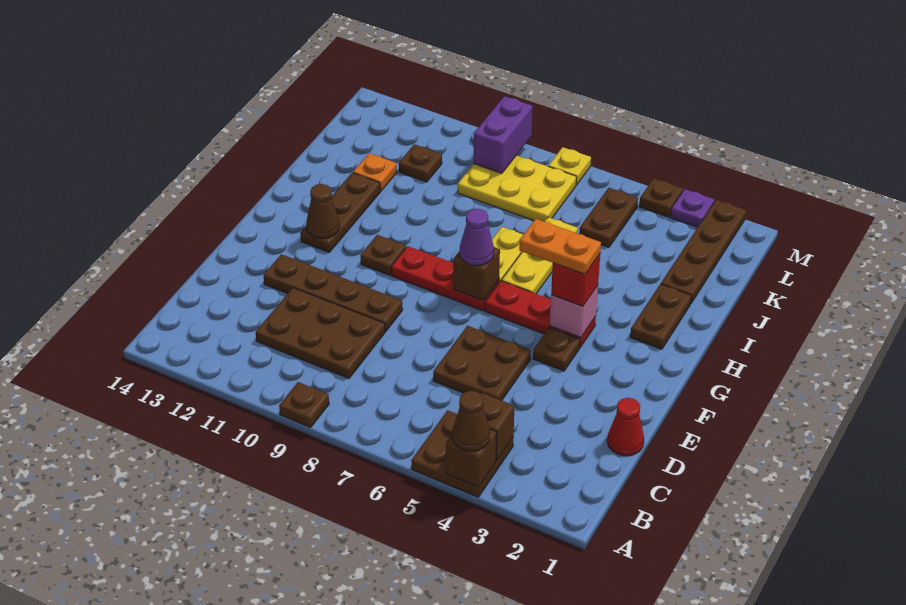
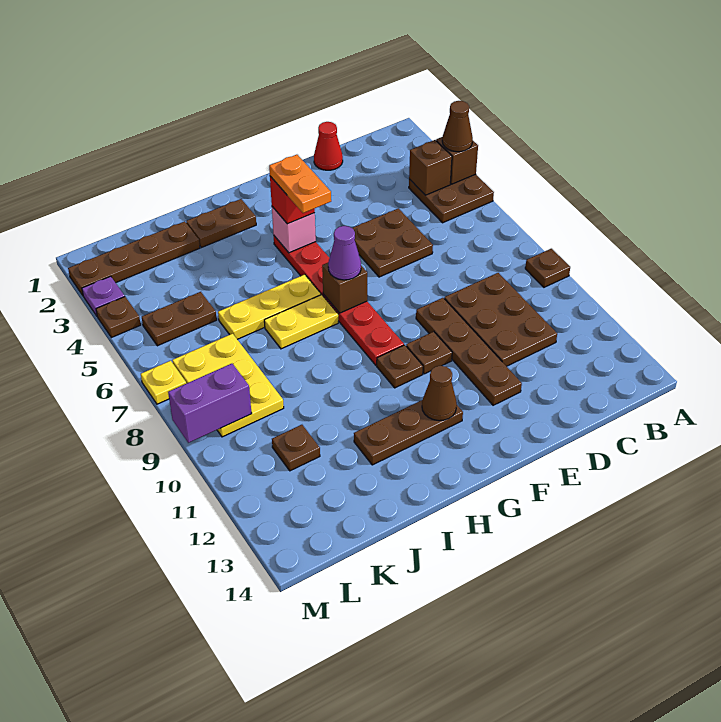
brown plate F4 level 1 -> brown plate F10 level 1
orange plate J12 level 1 -> none

